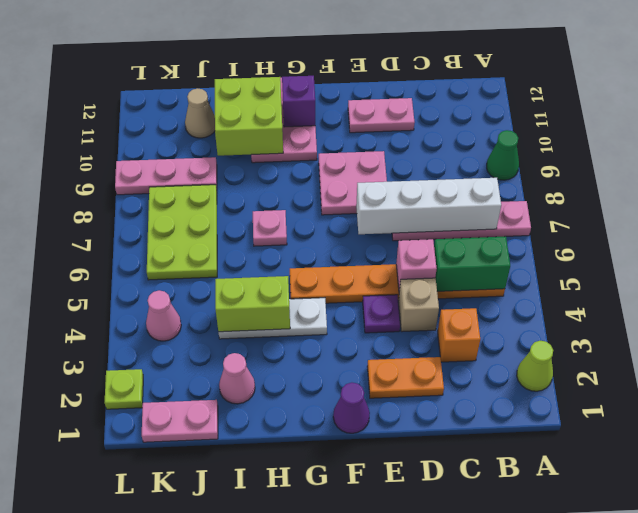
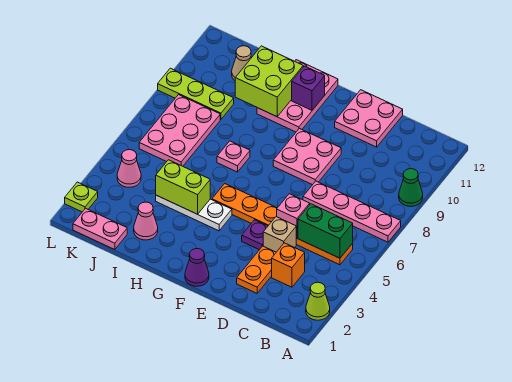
white brick B7:E7 level 2 -> none
orange plate D2:E2 level 1 -> orange plate D2:D3 level 1
pink plate D11:E11 level 1 -> pink plate D11:E12 level 1
lime plate J6:K8 level 1 -> pink plate J6:K8 level 1
pink plate J9:L9 level 1 -> lime plate J9:L9 level 1

